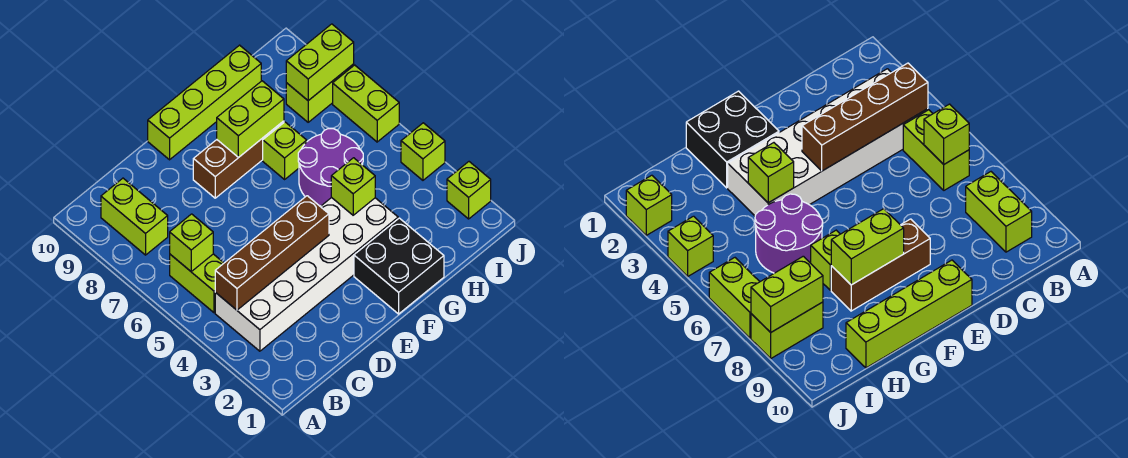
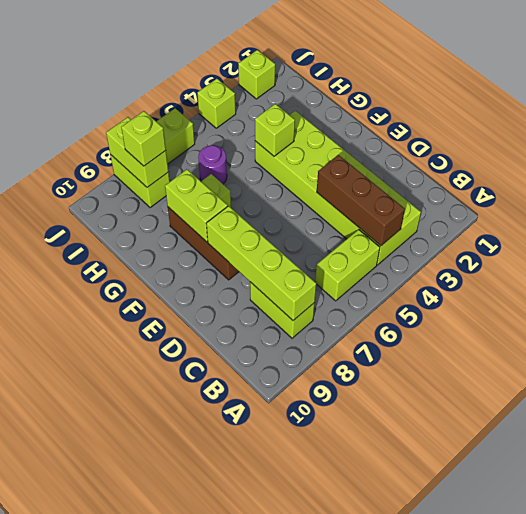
white brick B3:G4 level 1 -> lime brick B3:G4 level 1
brown brick B4:E4 level 2 -> brown brick B4:D4 level 2
lime brick B6 level 2 -> lime brick I8 level 3
lime brick B8:B9 level 1 -> lime brick B8:C8 level 1
lime brick E10:H10 level 1 -> lime brick B8:E8 level 2
black brick F1:G2 level 1 -> none
purple round brick G5:H6 level 1 -> purple round brick H6 level 1

